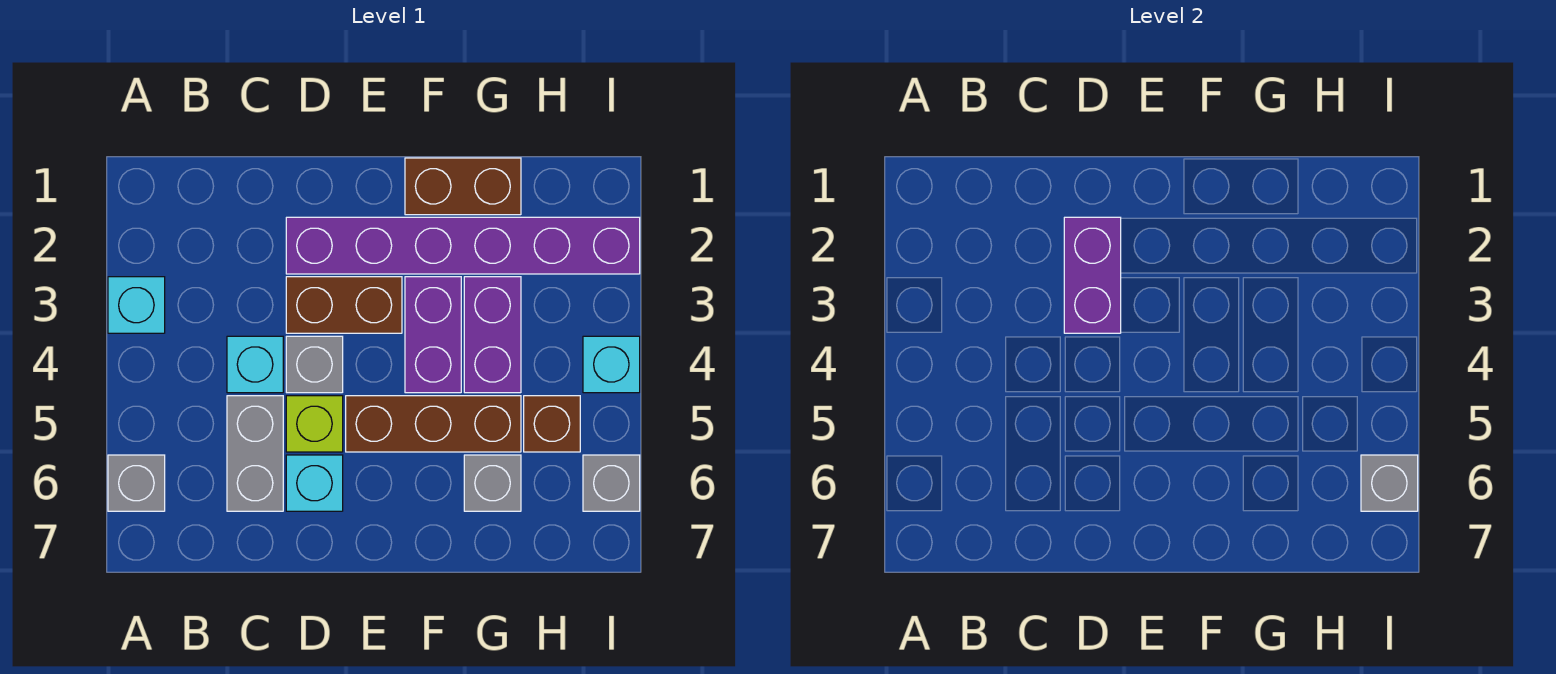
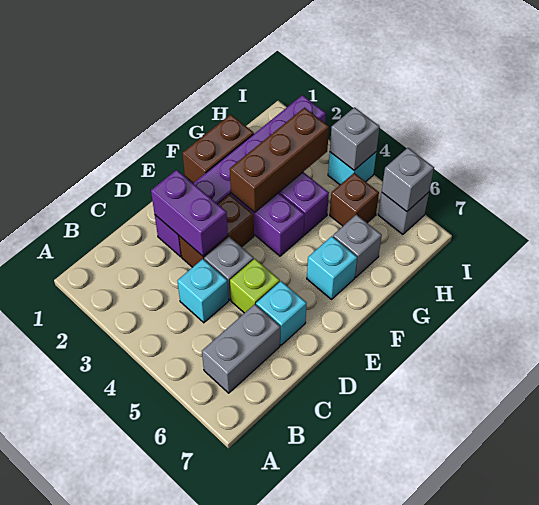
cyan brick A3 level 1 -> cyan brick F6 level 1
grey brick A6 level 1 -> grey brick I4 level 2
grey brick C5:C6 level 1 -> grey brick B6:C6 level 1
brown brick E5:G5 level 1 -> brown brick F3:H3 level 2

